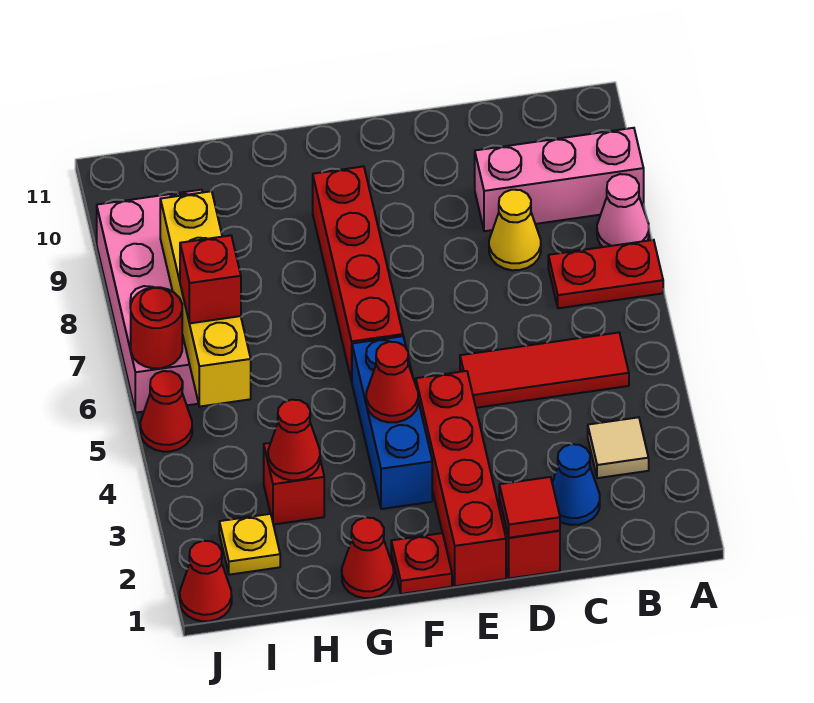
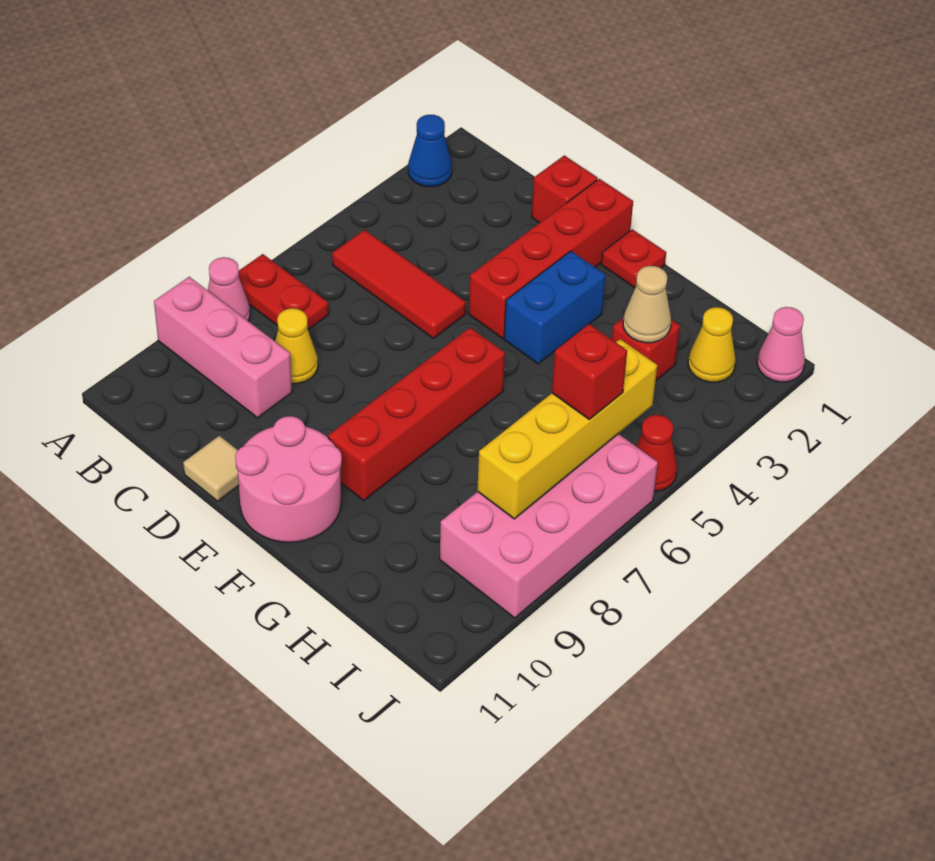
tan tile B3 level 1 -> tan tile D11 level 1
blue cone C2 level 1 -> blue cone A2 level 1
red tile D1 level 2 -> none
none -> pink round brick E10:F11 level 1
blue brick F3:F5 level 1 -> blue brick F3:F4 level 1
red cone F4 level 2 -> none
red cone G1 level 1 -> none
red cone H3 level 2 -> tan cone H3 level 2
yellow plate I2 level 1 -> yellow cone I2 level 1
red cone J1 level 1 -> pink cone J1 level 1
red round brick J6 level 2 -> none

